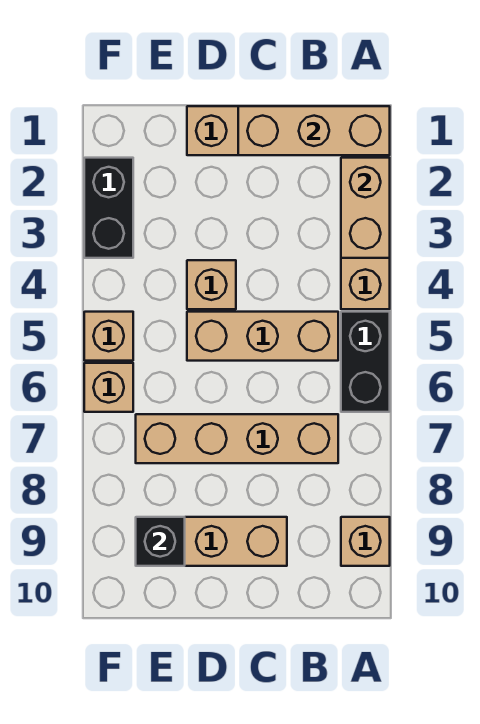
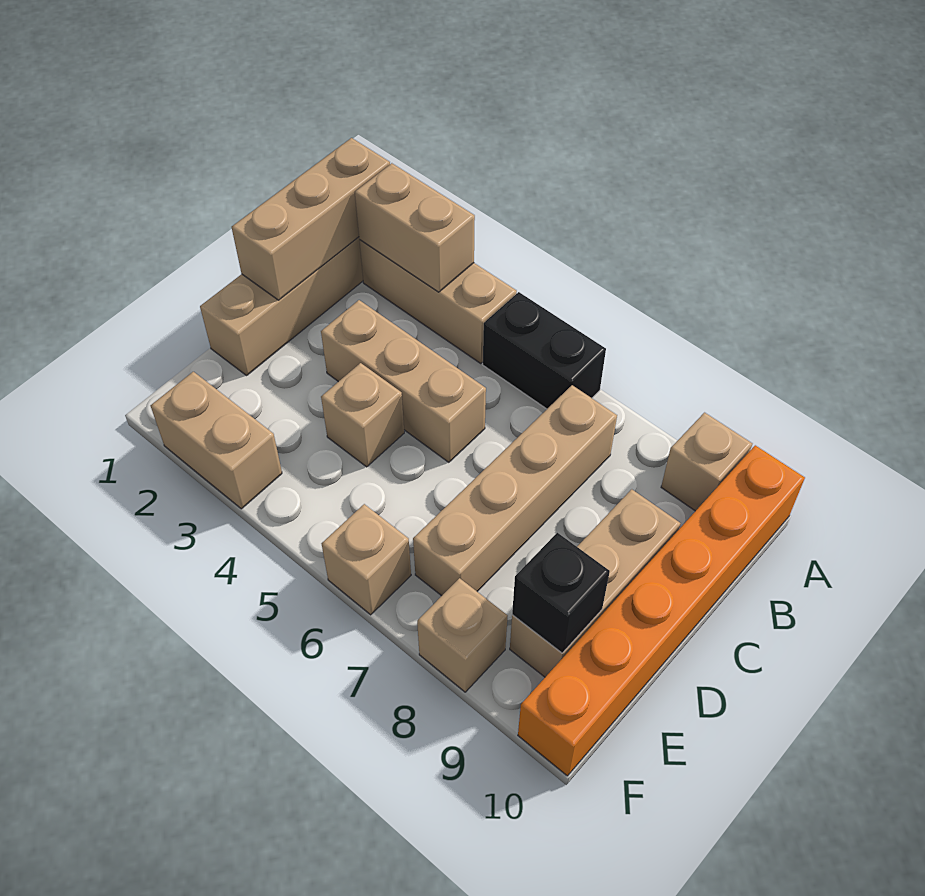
none -> orange brick A10:F10 level 1
tan brick B5:D5 level 1 -> tan brick C3:C5 level 1
black brick F2:F3 level 1 -> tan brick F2:F3 level 1
tan brick F5 level 1 -> tan brick F8 level 1

